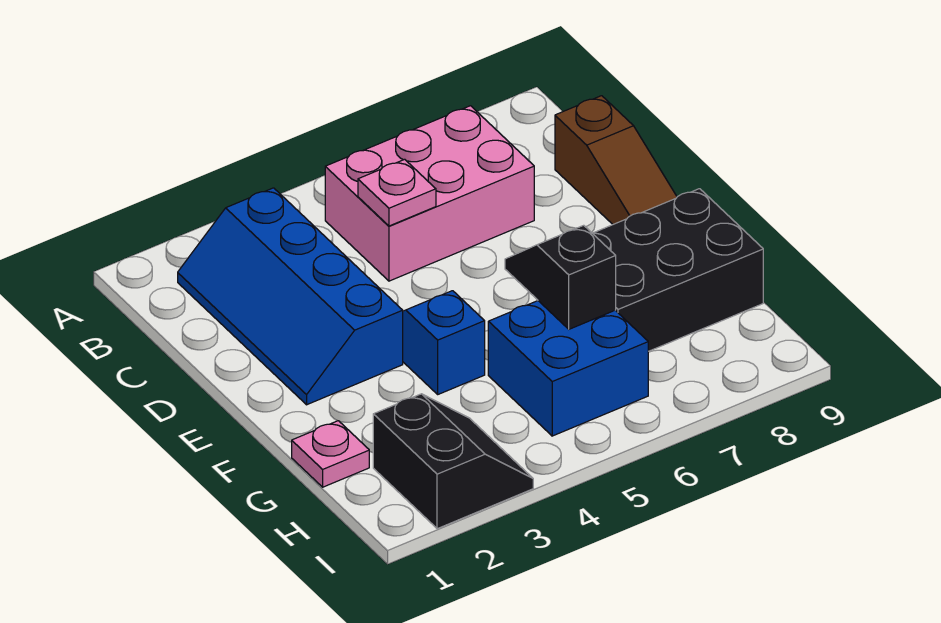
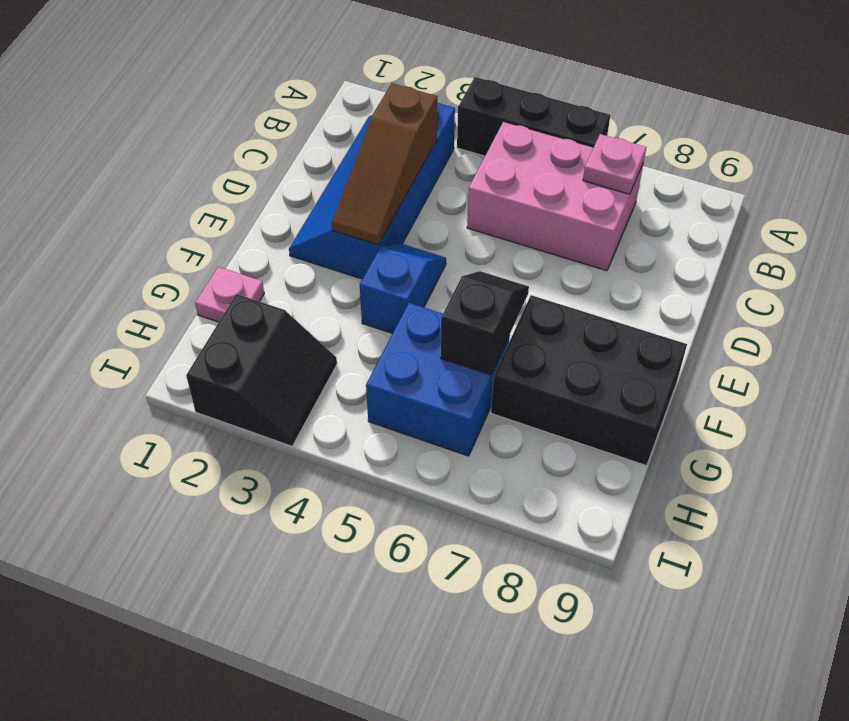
none -> black brick A4:A6 level 1
pink plate C5 level 2 -> pink plate B7 level 2
brown slope C9:E9 level 1 top C -> brown slope C3:E3 level 2 top C

